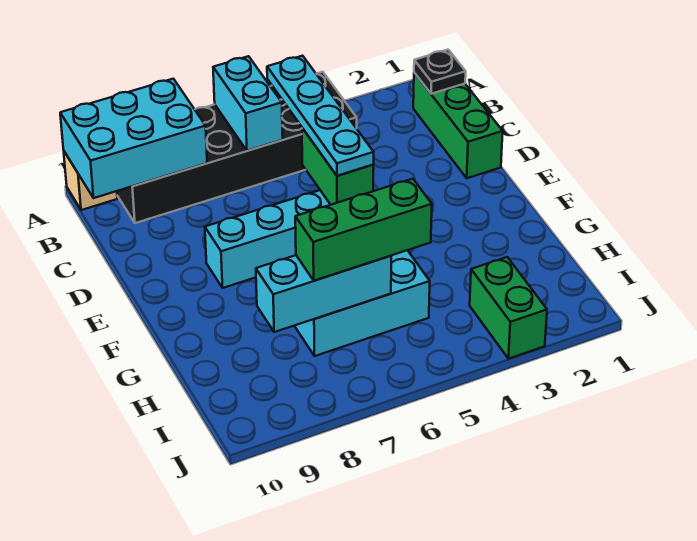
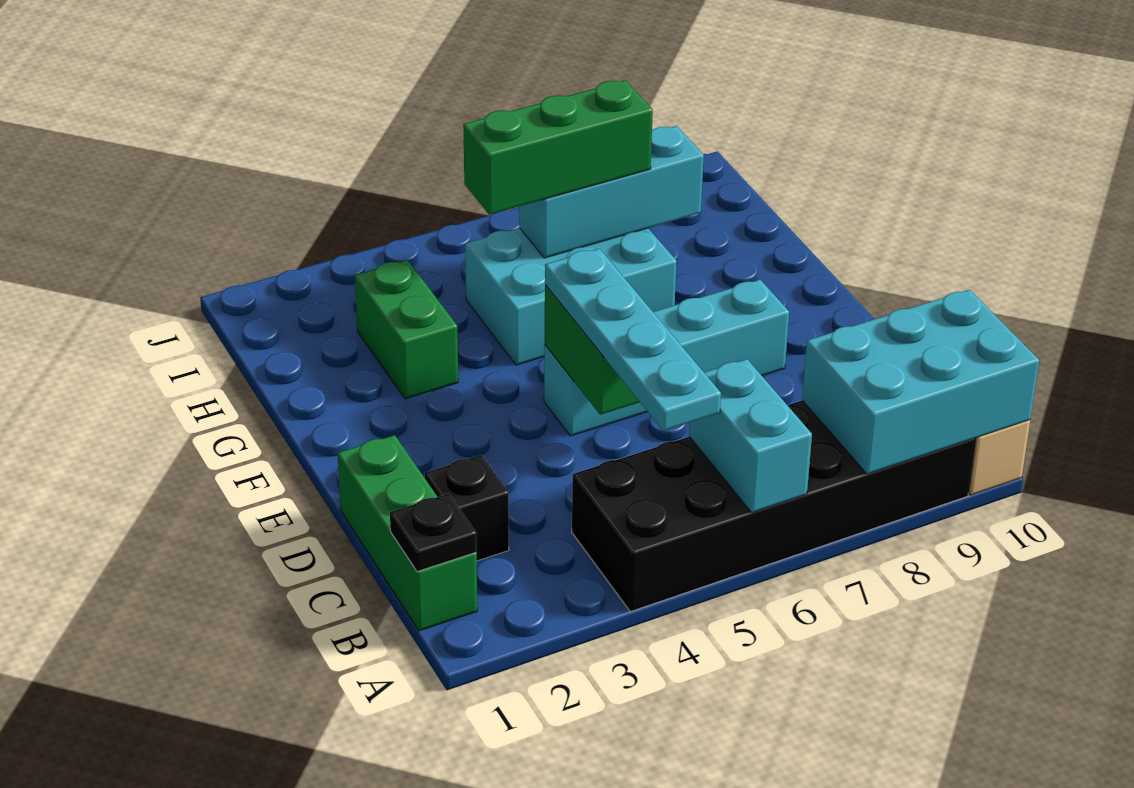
none -> black brick C2 level 1
green brick I3:J3 level 1 -> green brick G3:H3 level 1

